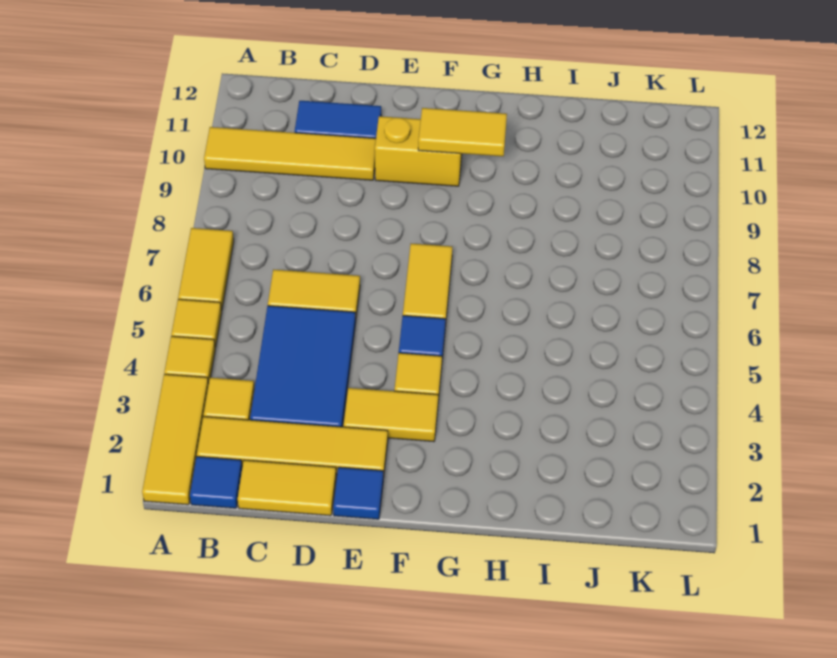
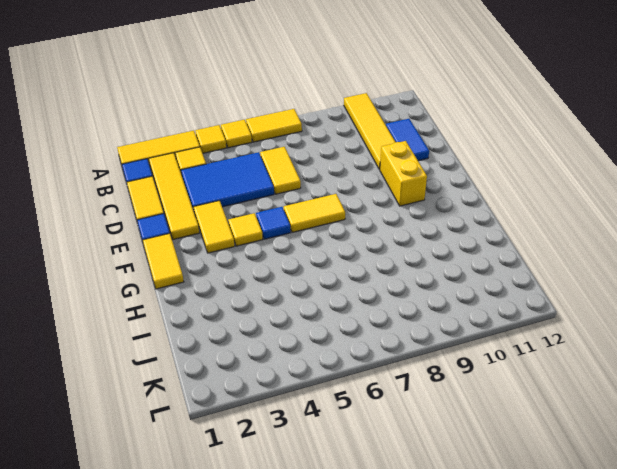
yellow tile F10:G10 level 2 -> yellow tile F1:G1 level 1

